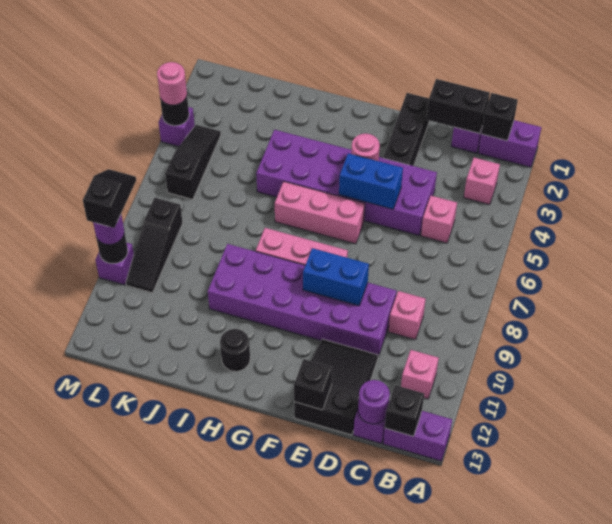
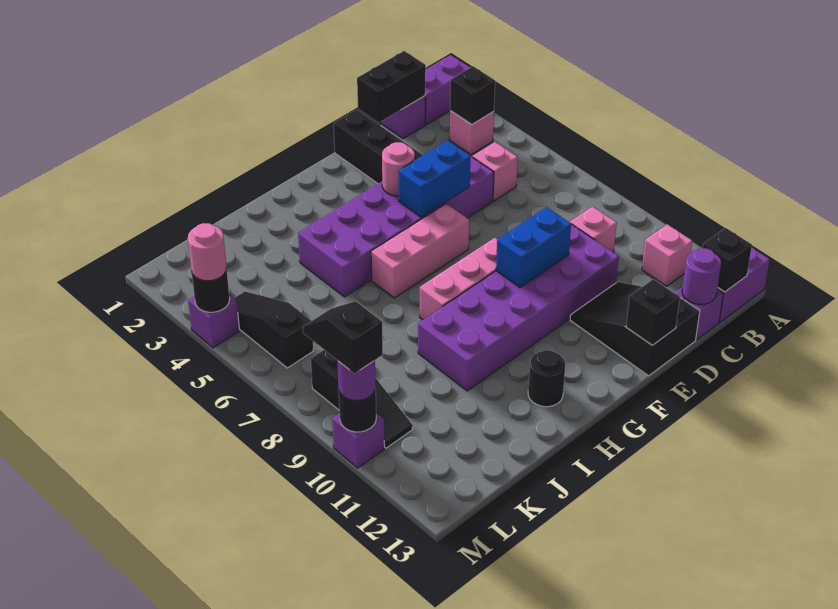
black brick B1 level 2 -> black brick B3 level 2

